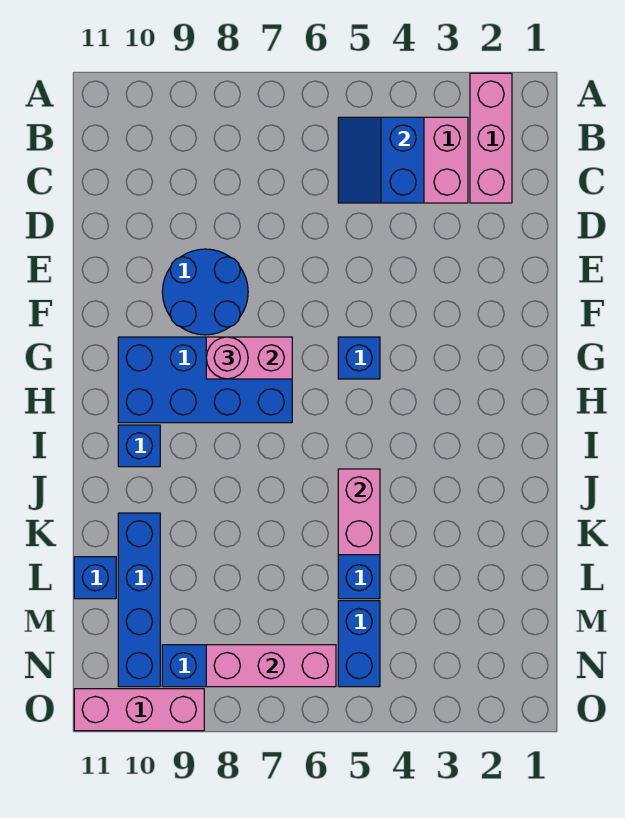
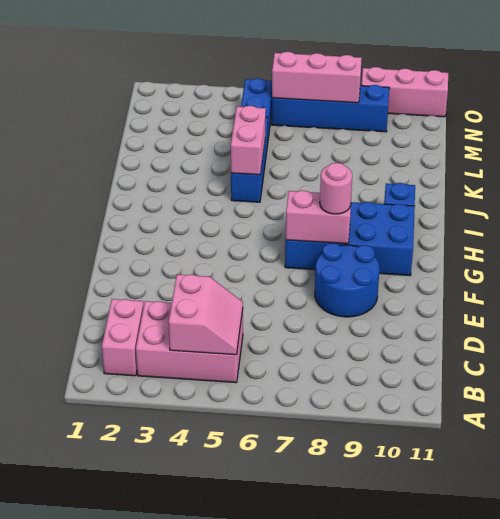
pink brick A2:C2 level 1 -> pink brick B2:C2 level 1
blue slope B4:C5 level 2 top 4 -> pink slope B4:C5 level 2 top 4
blue brick G5 level 1 -> none
blue brick K10:N10 level 1 -> none
blue brick L11 level 1 -> none

